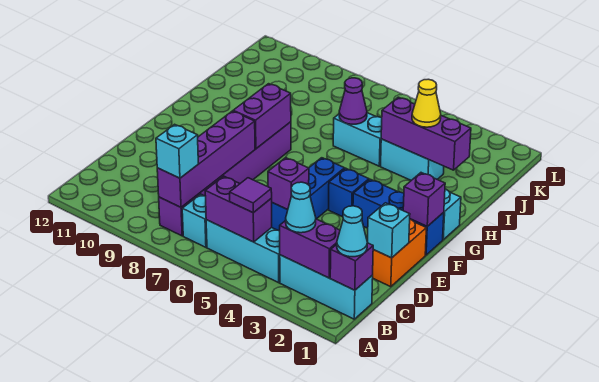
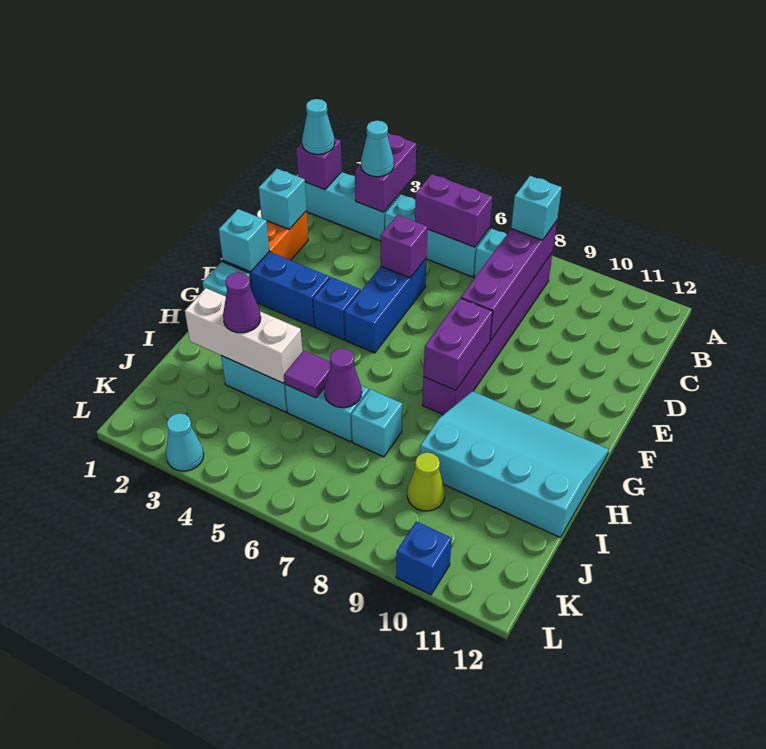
purple brick B2:B3 level 2 -> purple brick A3:B3 level 2
purple tile B5 level 3 -> purple tile I5 level 2
purple brick F1 level 2 -> cyan brick F1 level 2
none -> cyan slope G9:I12 level 1 top I
purple brick I2:I4 level 2 -> white brick I2:I4 level 2
yellow cone I3 level 3 -> purple cone I3 level 3
none -> cyan brick I7 level 1
none -> lime cone J9 level 1
none -> cyan cone L3 level 1
none -> blue brick L10 level 1

